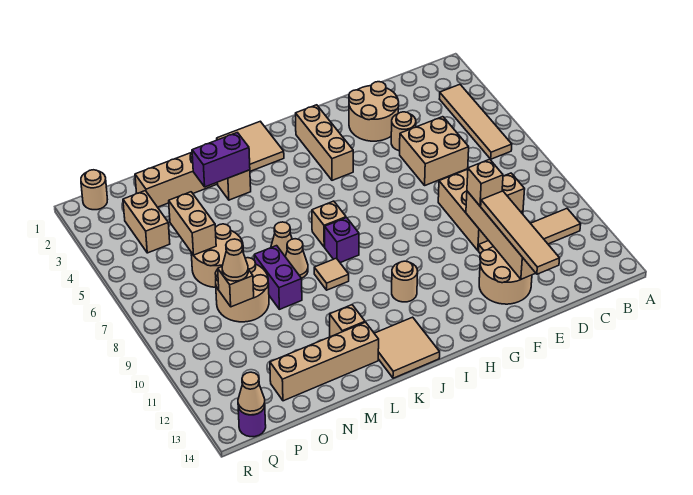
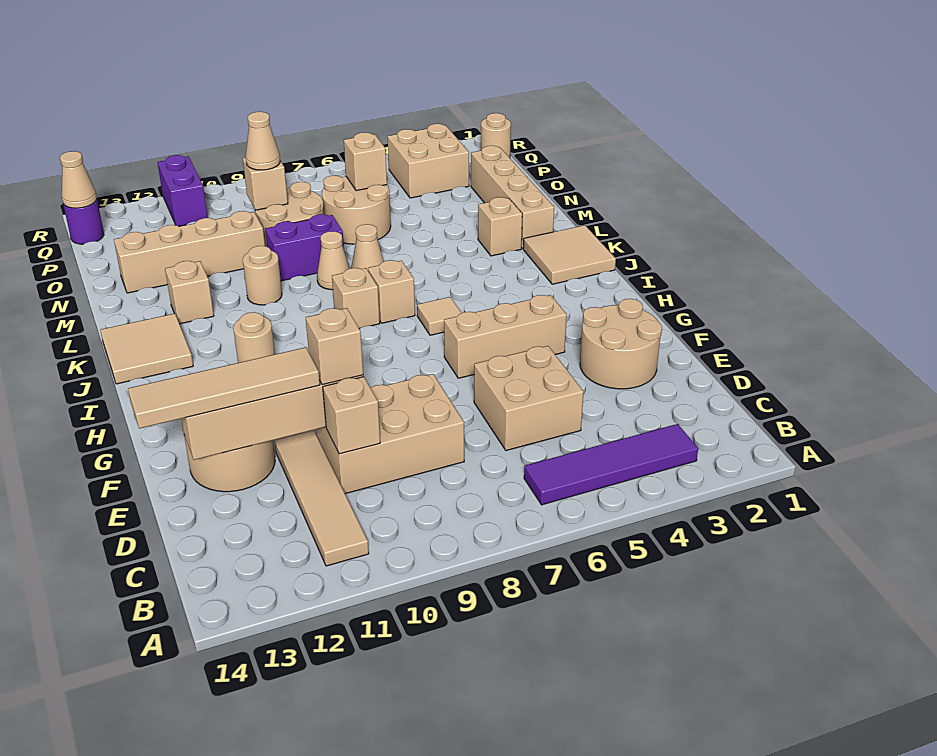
tan tile B3:B6 level 1 -> purple tile B3:B6 level 1
tan round brick E4 level 1 -> tan round brick L10 level 1
tan brick H2:H4 level 1 -> tan brick G4:G6 level 1
purple brick J8 level 1 -> tan brick J8 level 1
tan tile K9 level 1 -> tan tile I6 level 1
purple brick L3:M3 level 2 -> purple brick Q11:R11 level 1
tan brick L13:O13 level 1 -> tan brick N10:N13 level 1
tan brick O5:O6 level 2 -> tan brick O6 level 2
tan brick P3:P4 level 1 -> tan brick P3:Q4 level 1

